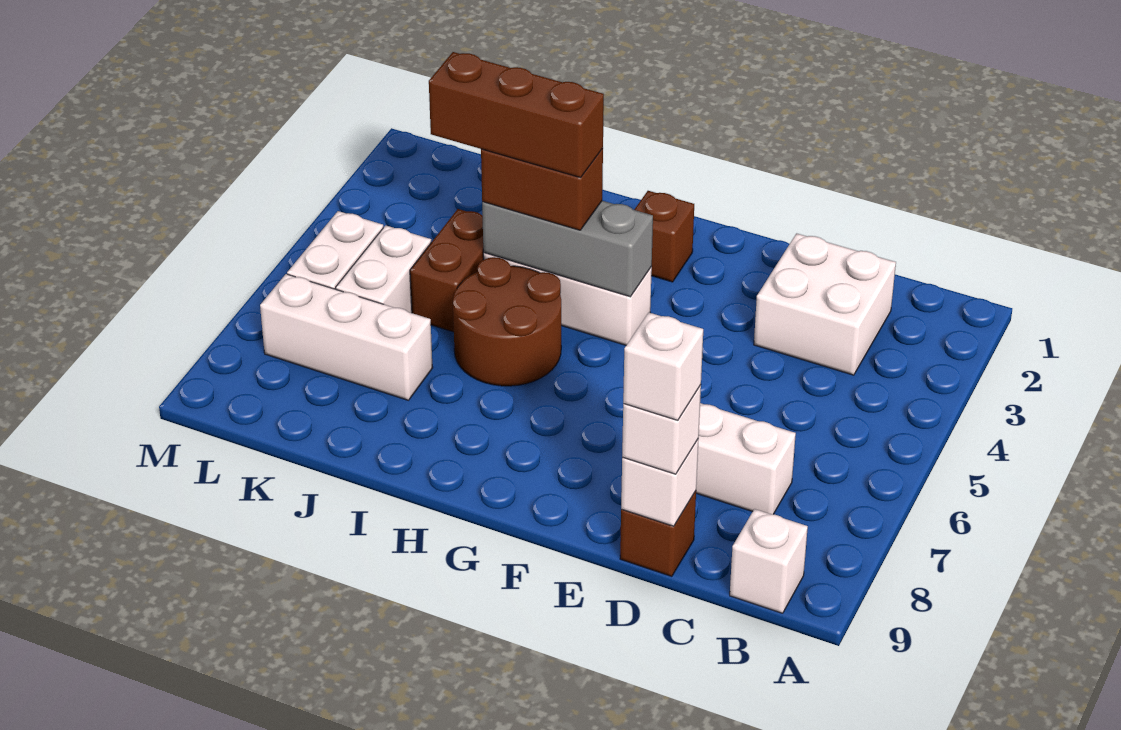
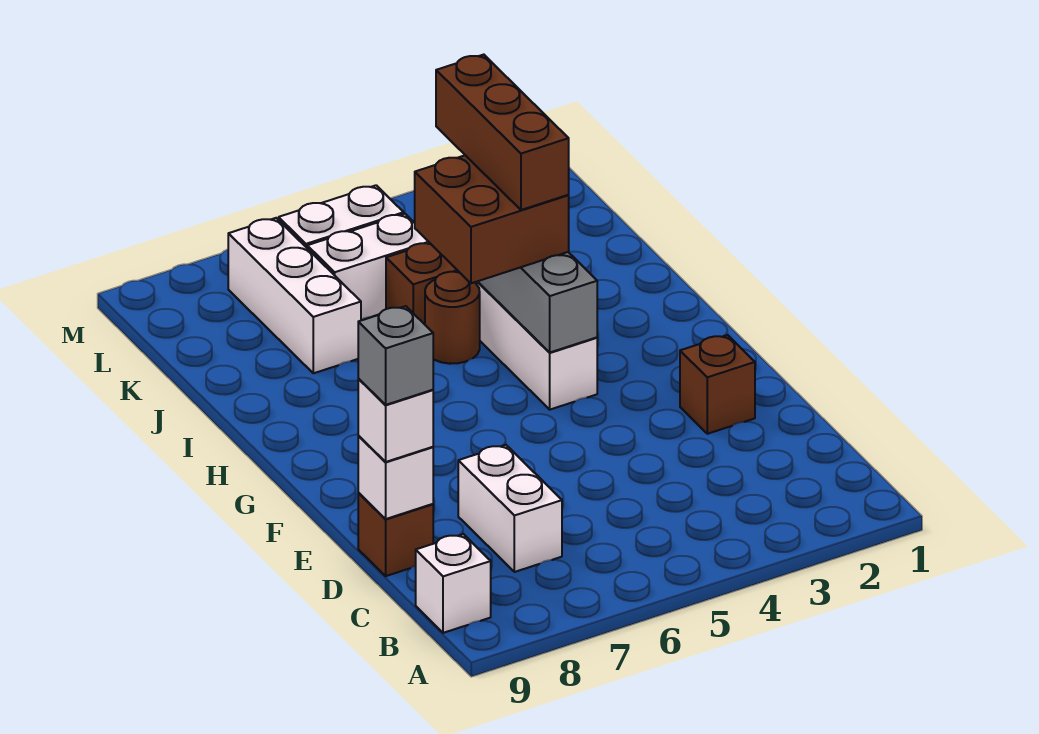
white brick C2:D3 level 1 -> none
white brick D9 level 4 -> grey brick D9 level 4
brown brick G2 level 1 -> brown brick E2 level 1
brown brick H4:I4 level 3 -> brown brick H4:I5 level 3
brown round brick H5:I6 level 1 -> brown round brick I5 level 1

